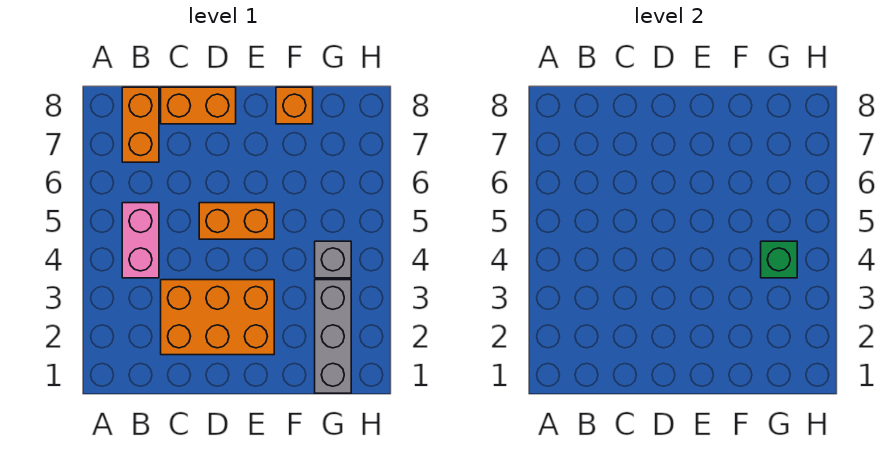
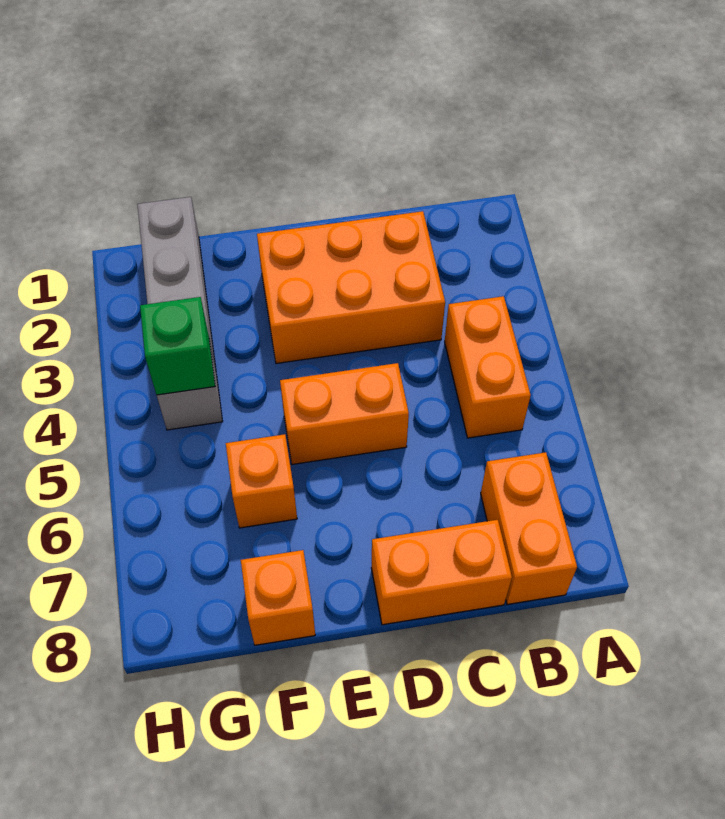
pink brick B4:B5 level 1 -> orange brick B4:B5 level 1
none -> orange brick F6 level 1

